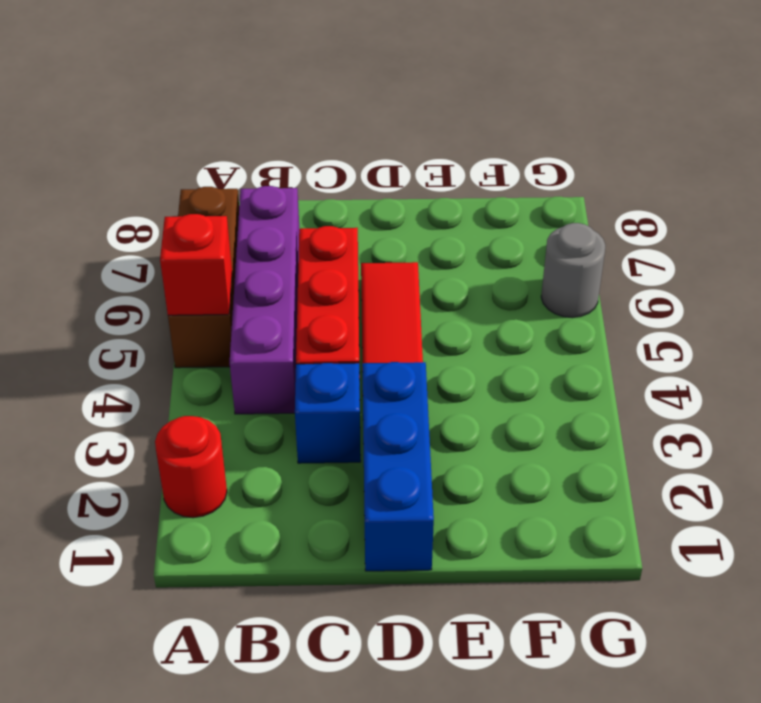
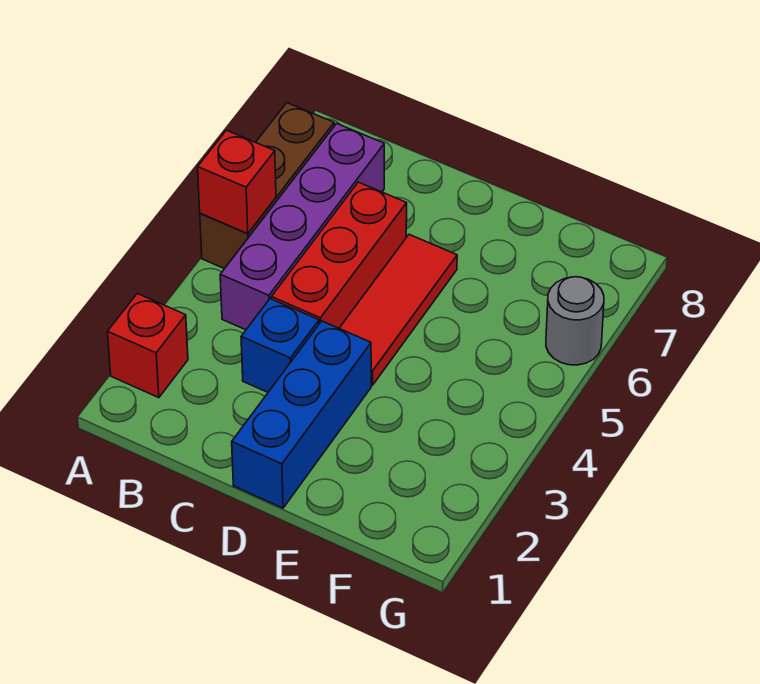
red round brick A2 level 1 -> red brick A2 level 1

